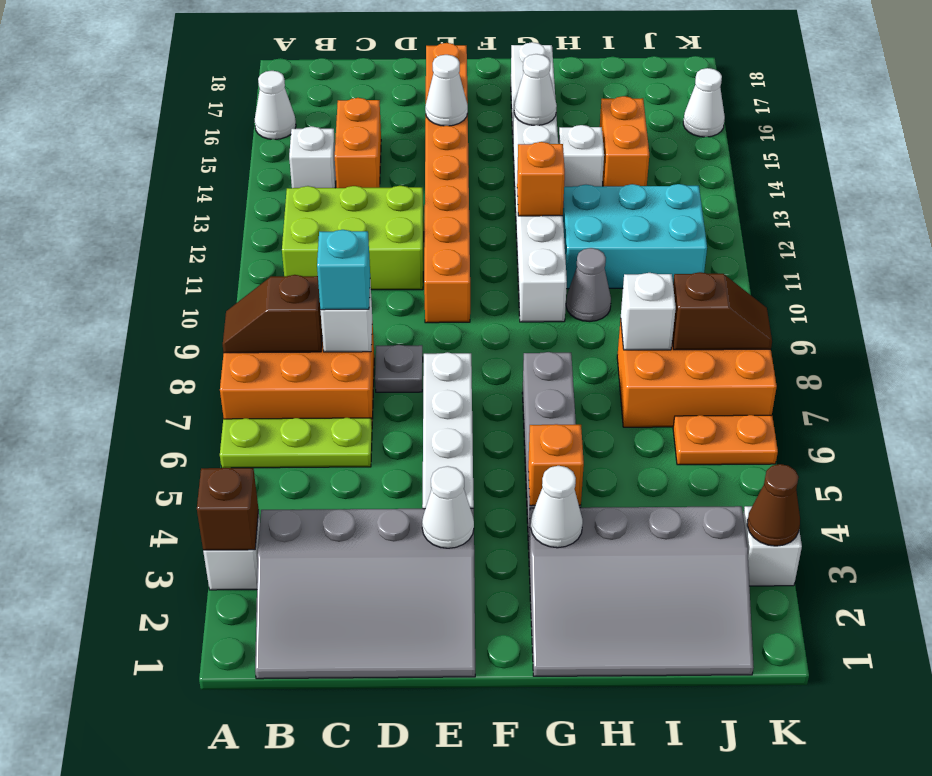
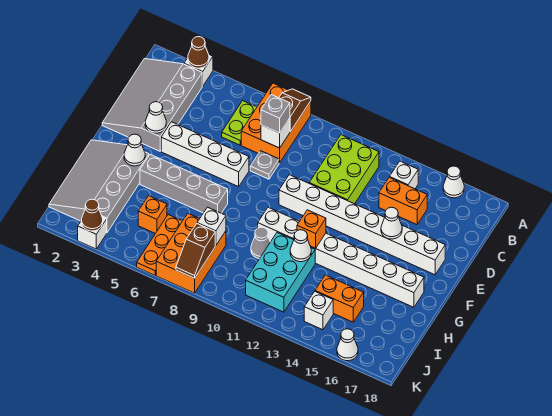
brown brick A3 level 2 -> brown cone A3 level 2
lime plate A6:C6 level 1 -> lime plate B6:C6 level 1
cyan brick C8 level 3 -> grey brick C8 level 3
orange brick E10:E17 level 1 -> white brick E10:E17 level 1
orange brick G4 level 2 -> orange brick I5 level 1
white cone G15 level 2 -> white cone H12 level 2
white brick H14 level 1 -> white brick J14 level 1
orange plate J6:K6 level 1 -> orange plate I6:K6 level 1

